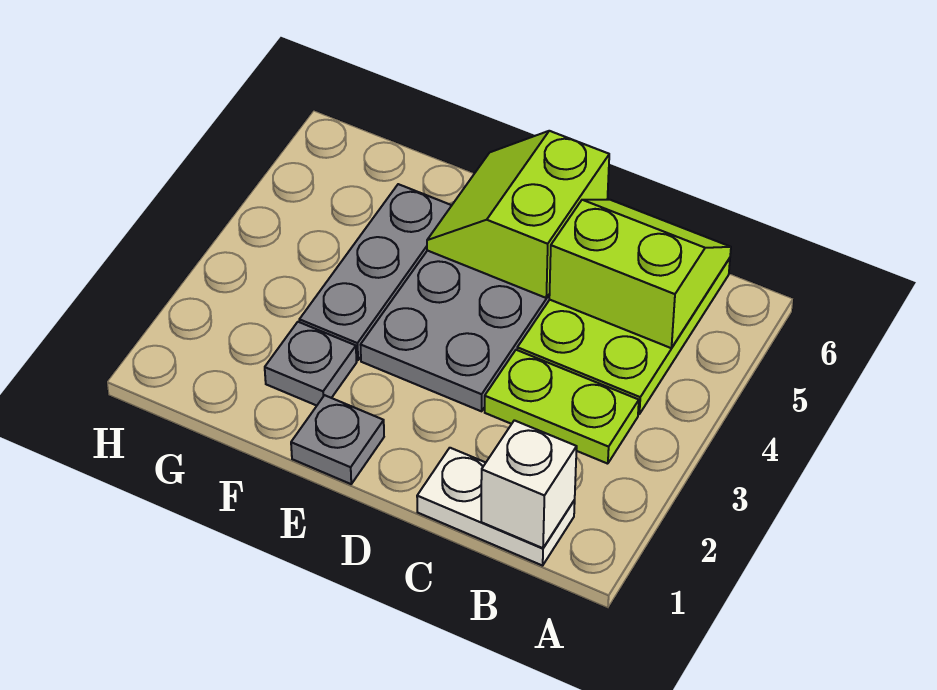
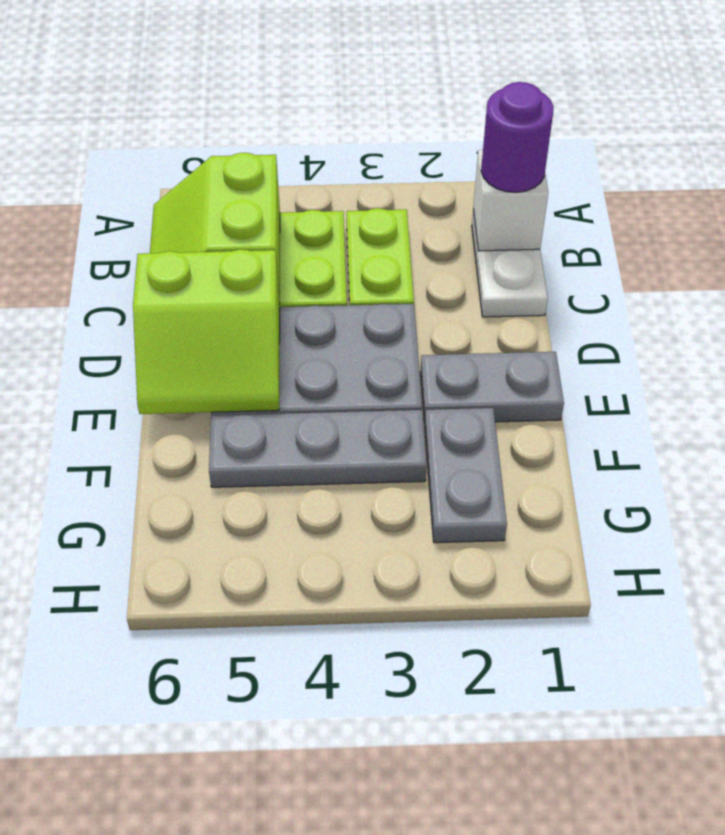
none -> purple round brick B1 level 3
grey plate E1 level 1 -> grey plate E1:E2 level 1
grey plate F2 level 1 -> grey plate F2:G2 level 1

